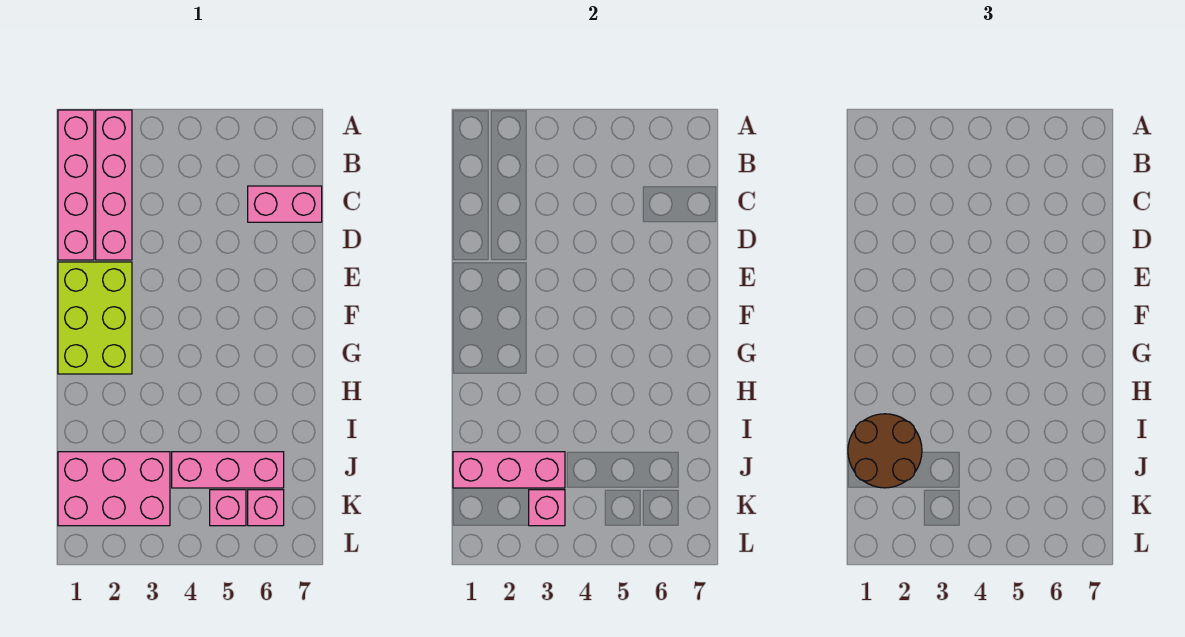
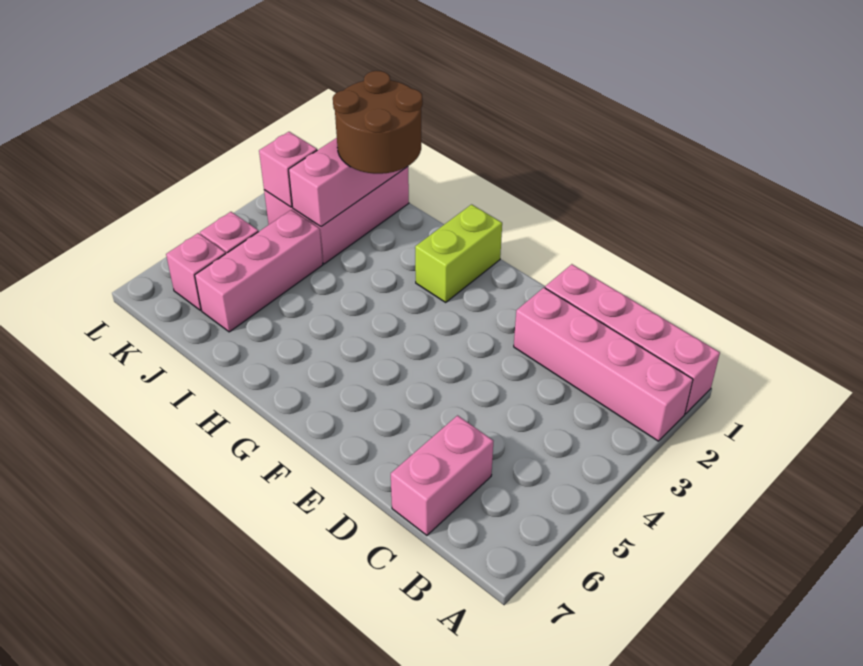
lime brick E1:G2 level 1 -> lime brick G1:G2 level 1

